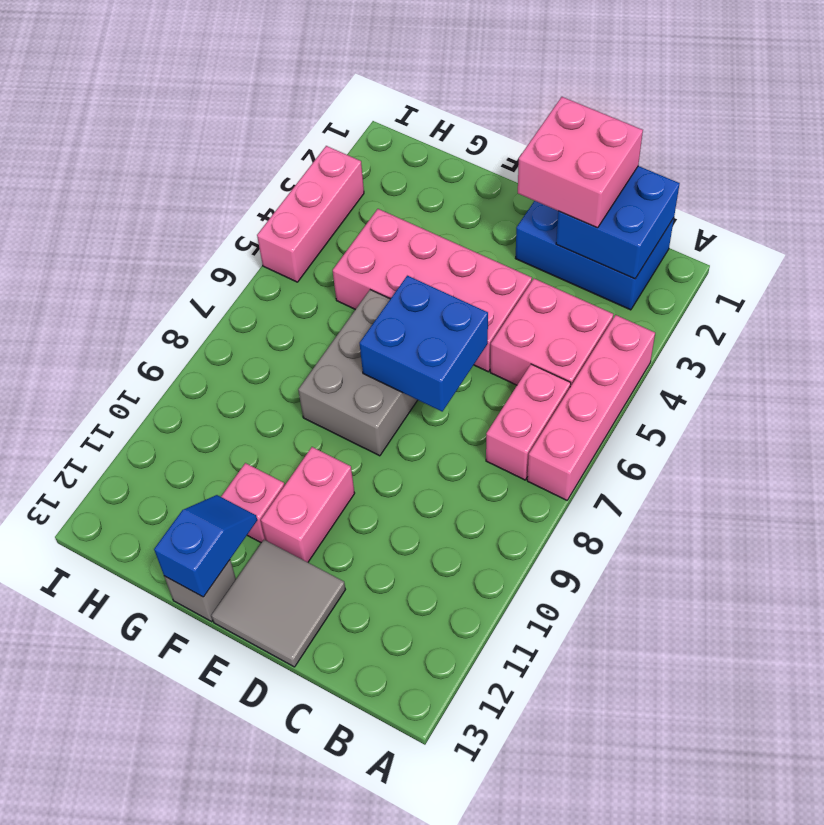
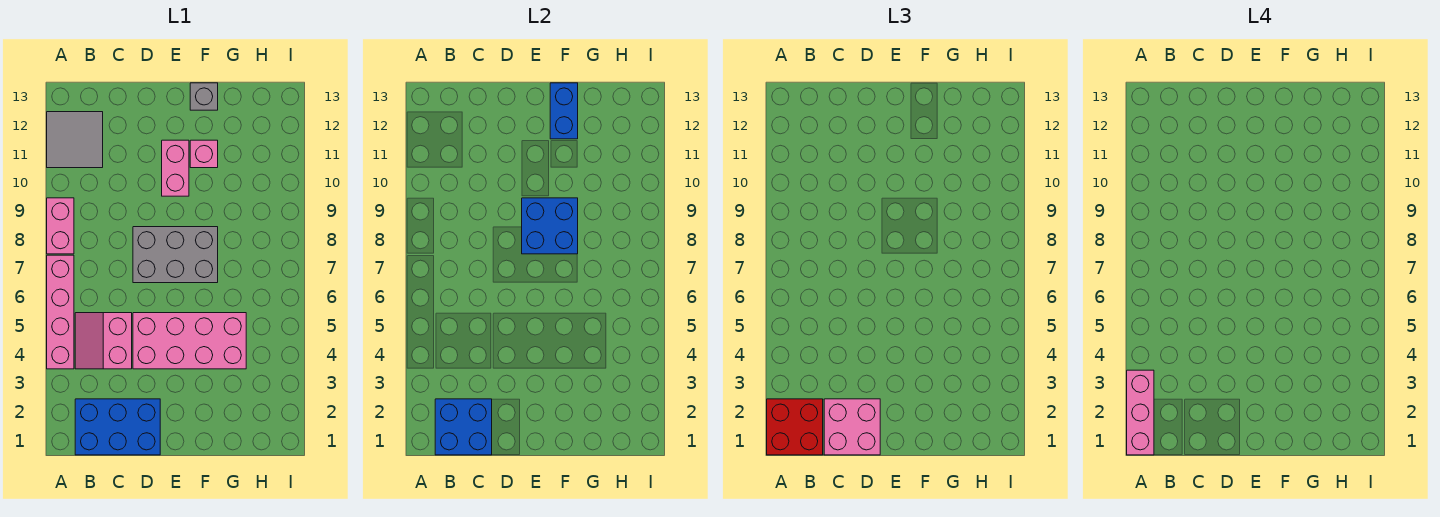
none -> red brick A1:B2 level 3
pink brick B4:C5 level 1 -> pink slope B4:C5 level 1 top C
pink brick B6:B7 level 1 -> pink brick A8:A9 level 1
blue brick D6:E7 level 2 -> blue brick E8:F9 level 2
grey tile D12:E13 level 1 -> grey tile A11:B12 level 1
grey brick E6:F8 level 1 -> grey brick D7:F8 level 1
blue slope F12:F13 level 2 top 13 -> blue brick F12:F13 level 2
pink brick I3:I5 level 1 -> pink brick A1:A3 level 4

